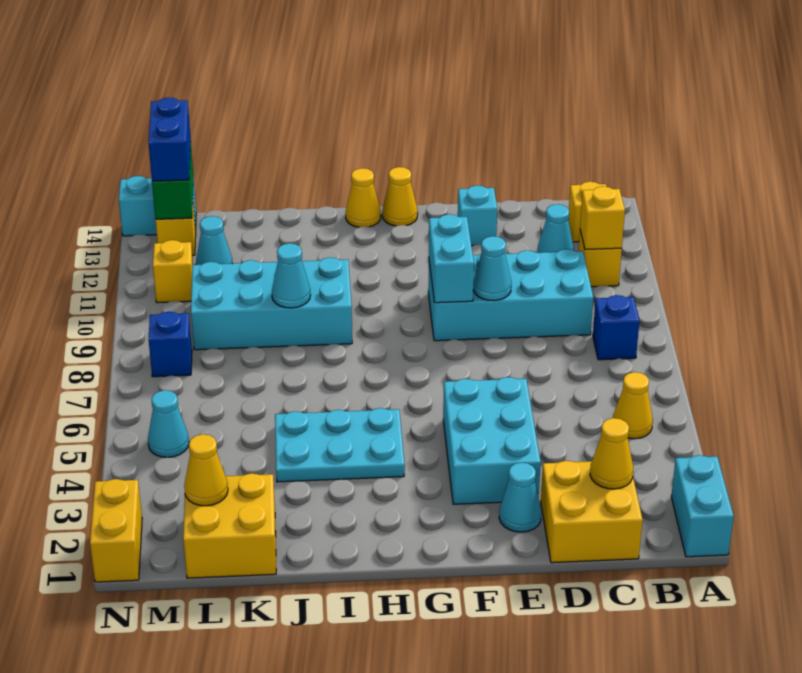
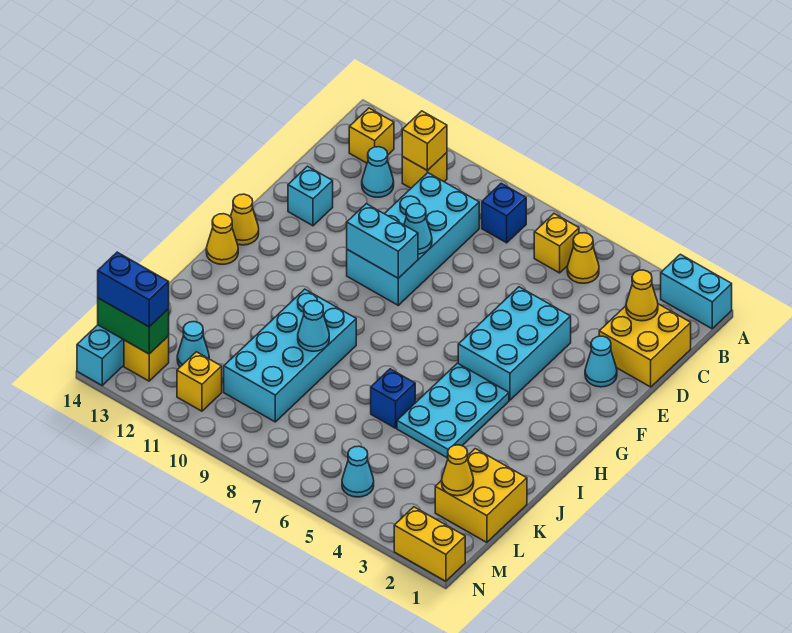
none -> yellow brick B6 level 1
cyan brick E3:F5 level 1 -> cyan brick E4:G5 level 1
blue brick M8 level 1 -> blue brick J6 level 1

